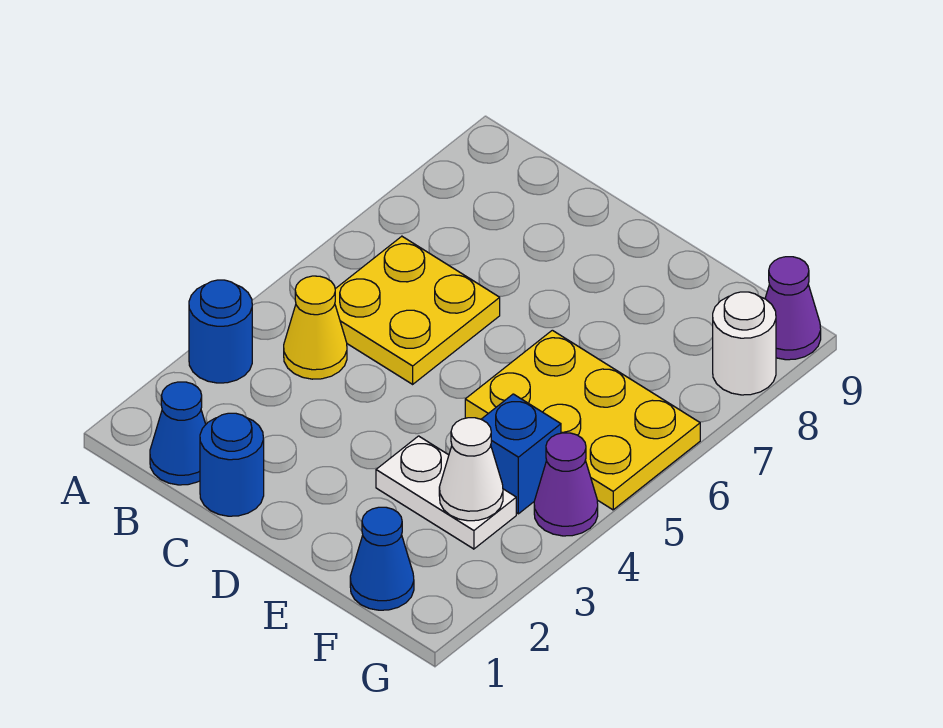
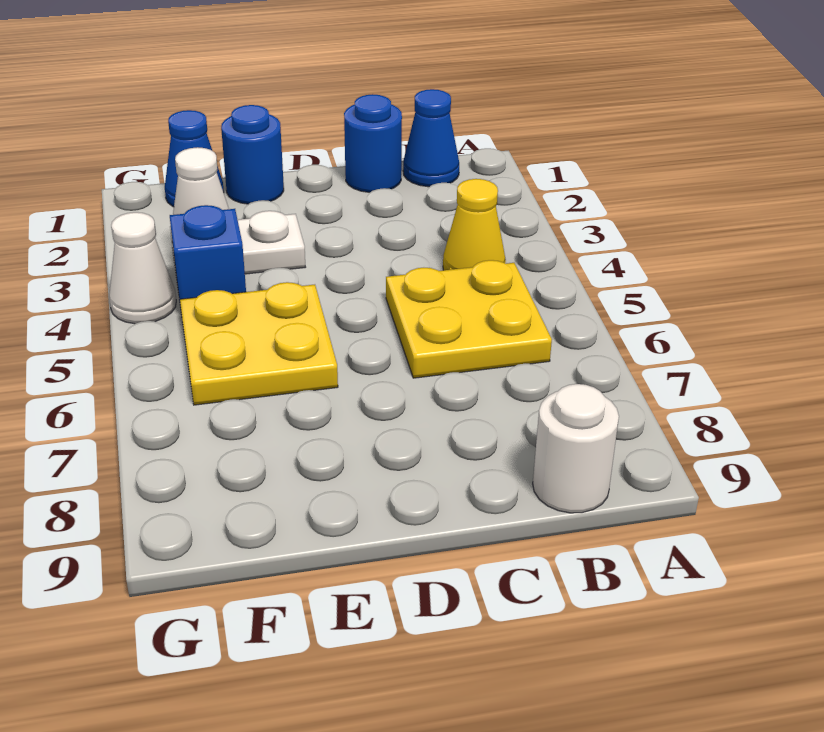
blue round brick A3 level 1 -> blue round brick E1 level 1
yellow plate E5:G6 level 1 -> yellow plate E5:F6 level 1
purple cone G4 level 1 -> white cone G4 level 1
white round brick G8 level 1 -> white round brick B9 level 1
purple cone G9 level 1 -> none

